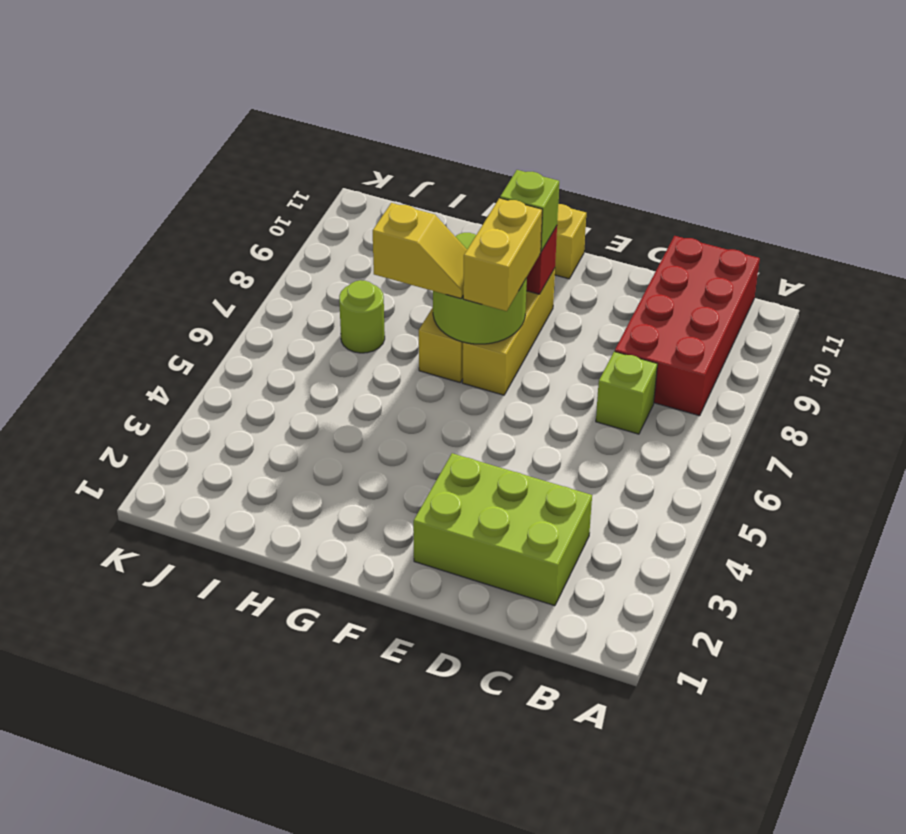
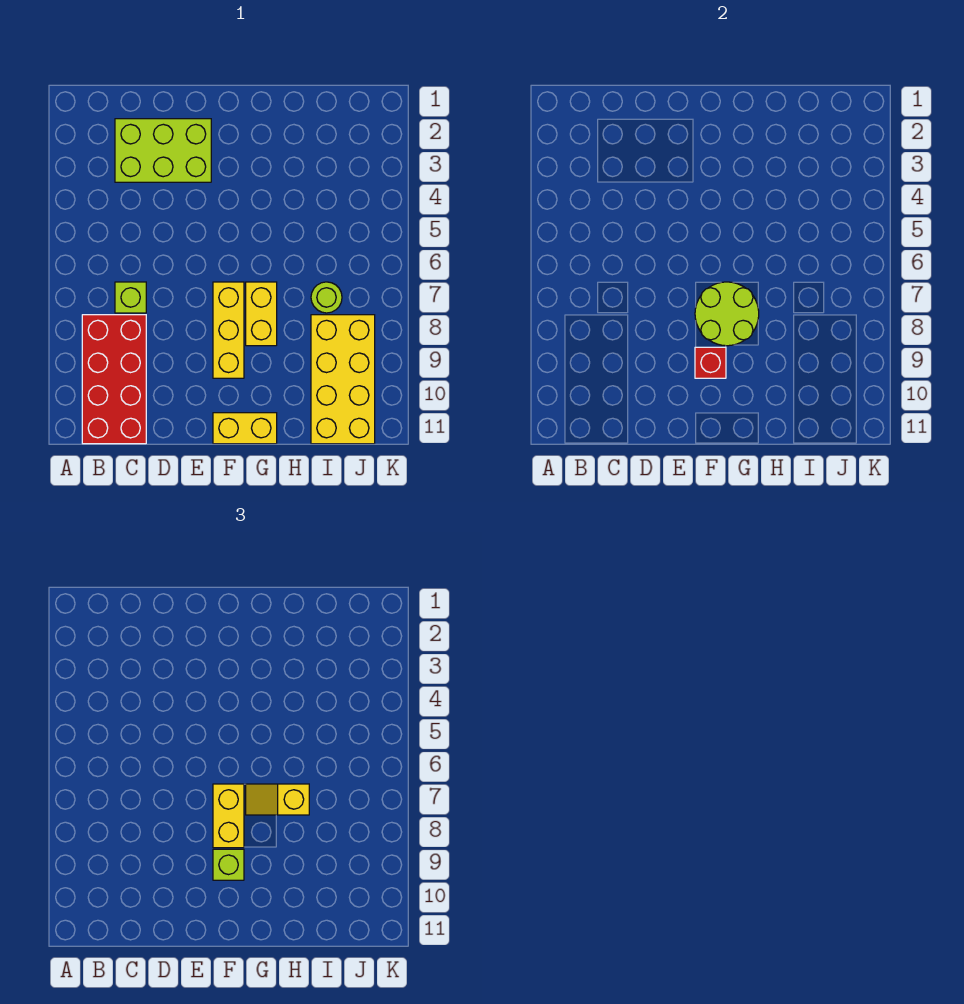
none -> yellow brick I8:J11 level 1

